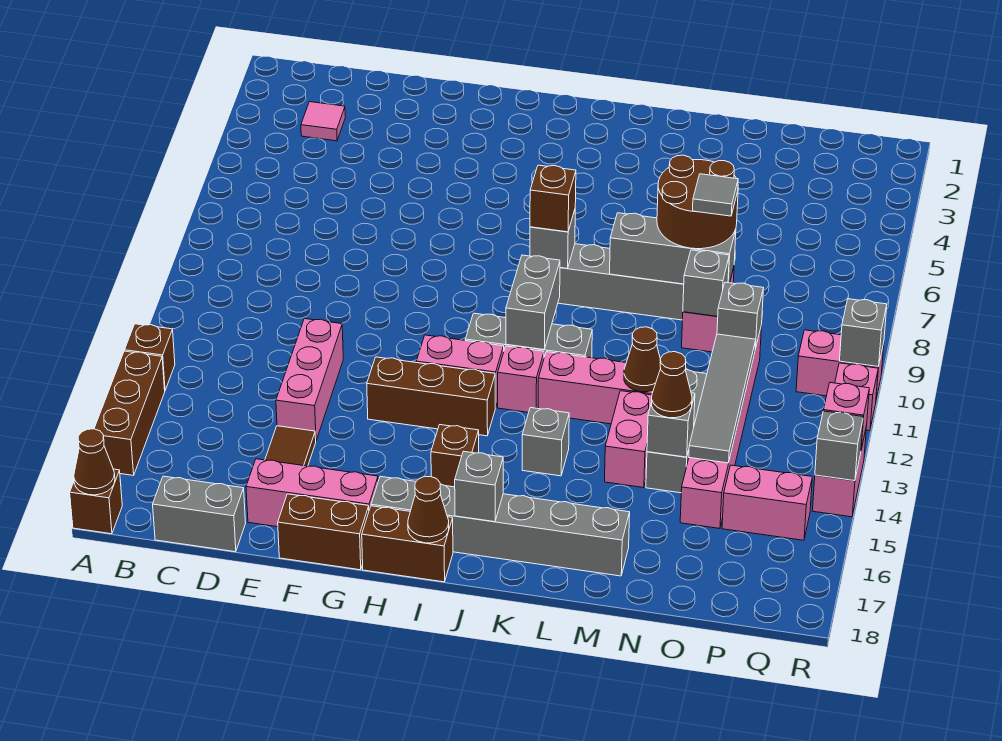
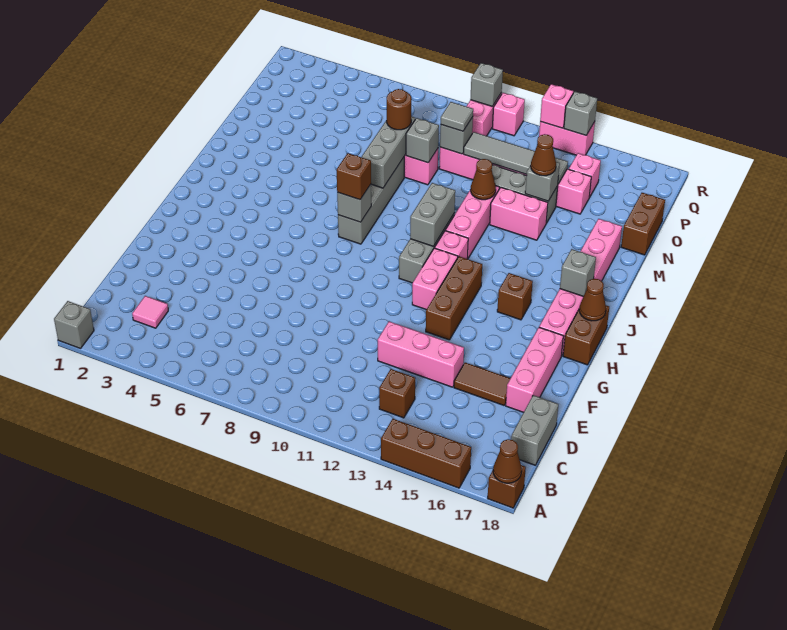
brown brick A13 level 1 -> brown brick C13 level 1
brown brick F18:G18 level 1 -> brown brick N18:O18 level 1
grey brick H17:M17 level 1 -> pink brick H17:M17 level 1
grey brick J10:J11 level 2 -> grey brick J11:K11 level 2
grey brick K14 level 1 -> grey brick A1 level 1
brown round brick M7:N8 level 3 -> brown round brick N8 level 3
grey tile N8 level 4 -> grey tile O10 level 3
pink brick P15:Q15 level 1 -> pink brick P15 level 1

